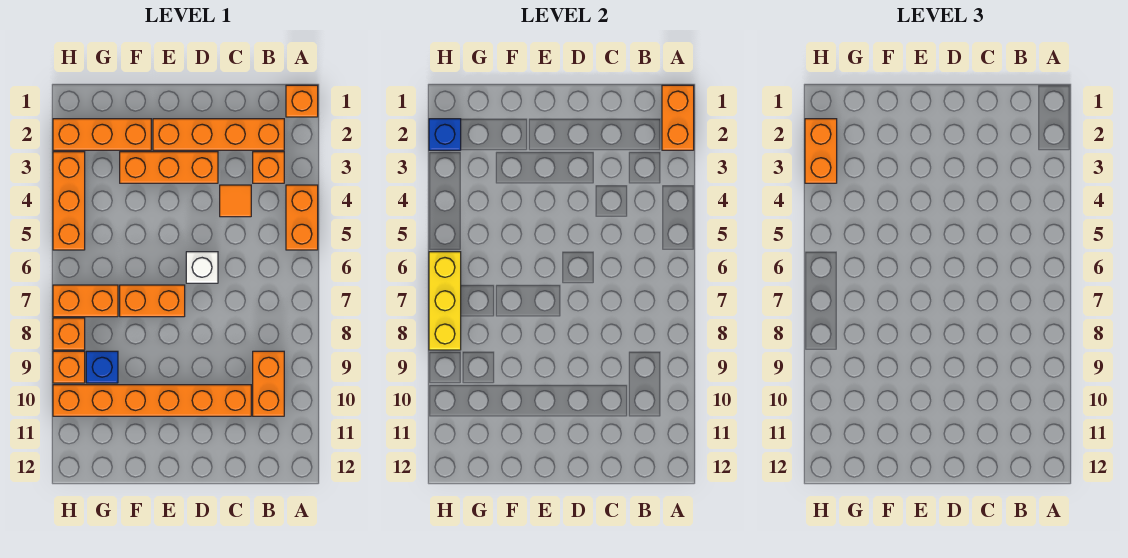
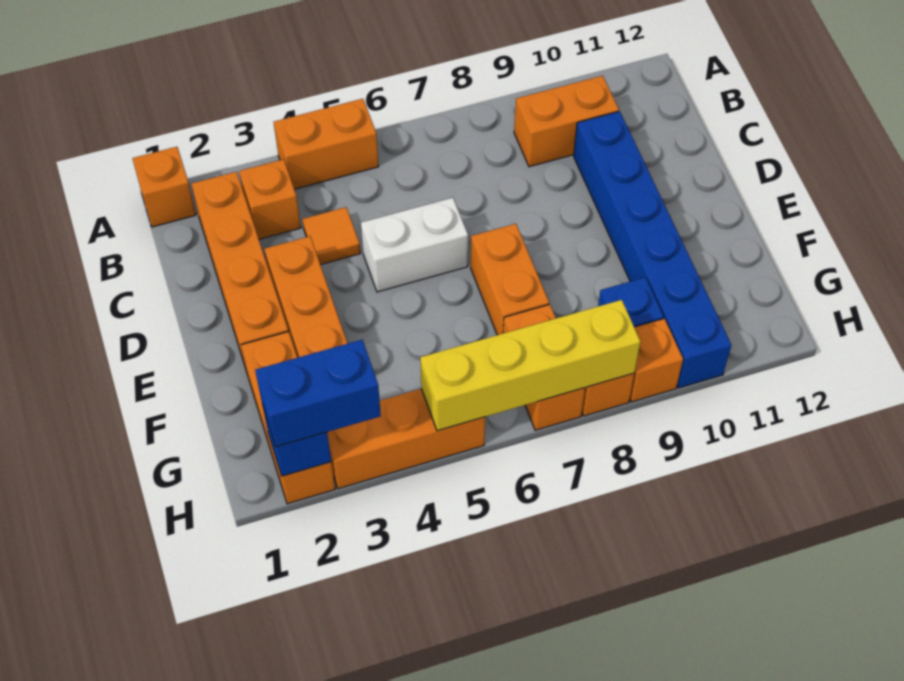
orange brick A1:A2 level 2 -> none
orange brick C10:H10 level 1 -> blue brick C10:H10 level 1
white brick D6 level 1 -> white brick D5:D6 level 1
orange brick H2:H3 level 3 -> blue brick H2:H3 level 3
yellow brick H6:H8 level 2 -> yellow brick H5:H8 level 2

